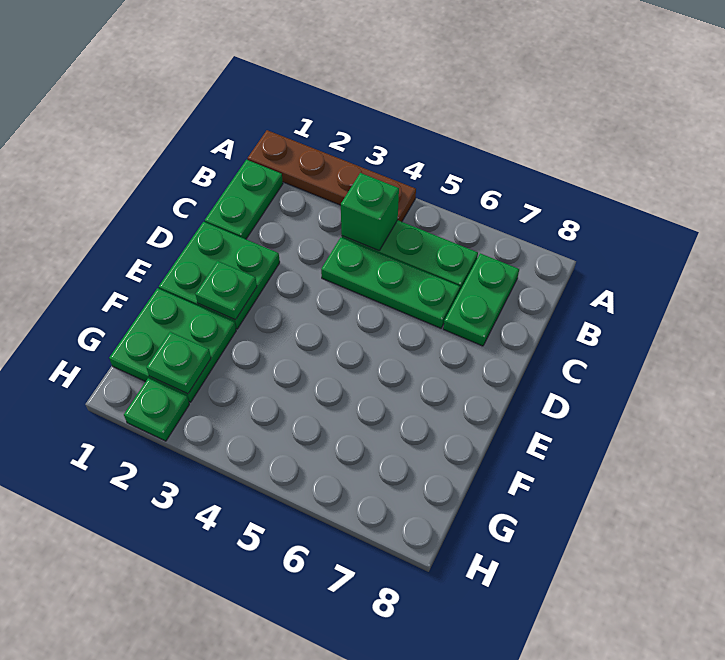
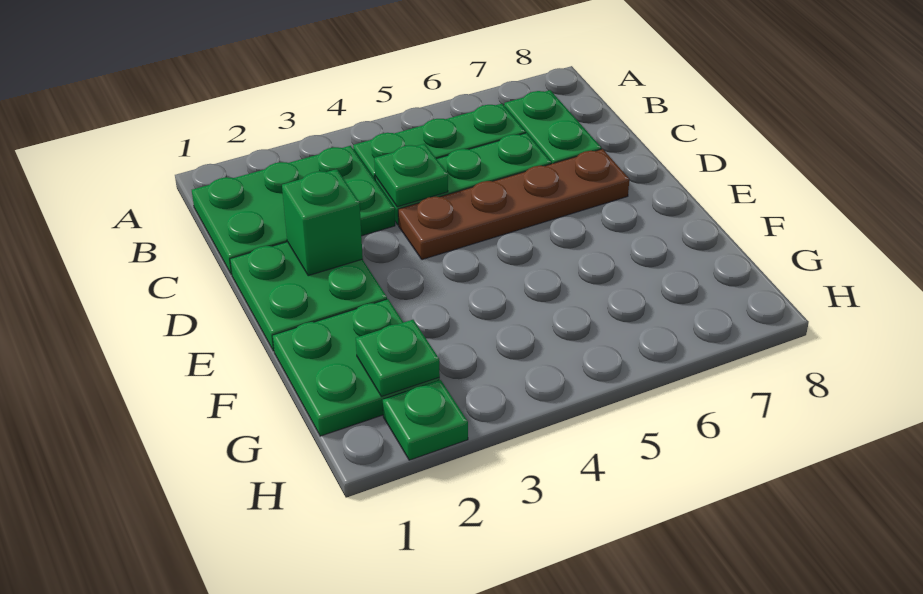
brown plate A1:A4 level 1 -> brown plate D4:D7 level 1
green plate B1:C1 level 1 -> green plate B1:C3 level 1
green brick B4 level 2 -> green brick D2 level 2
green plate E2 level 2 -> green plate C4 level 2

